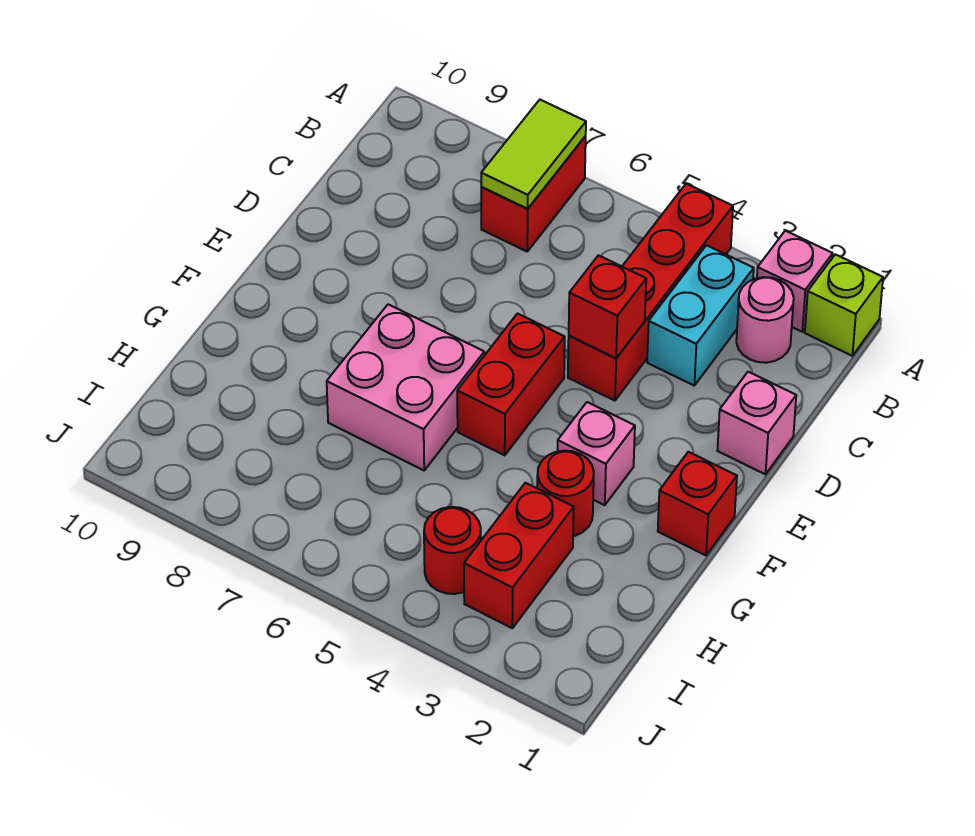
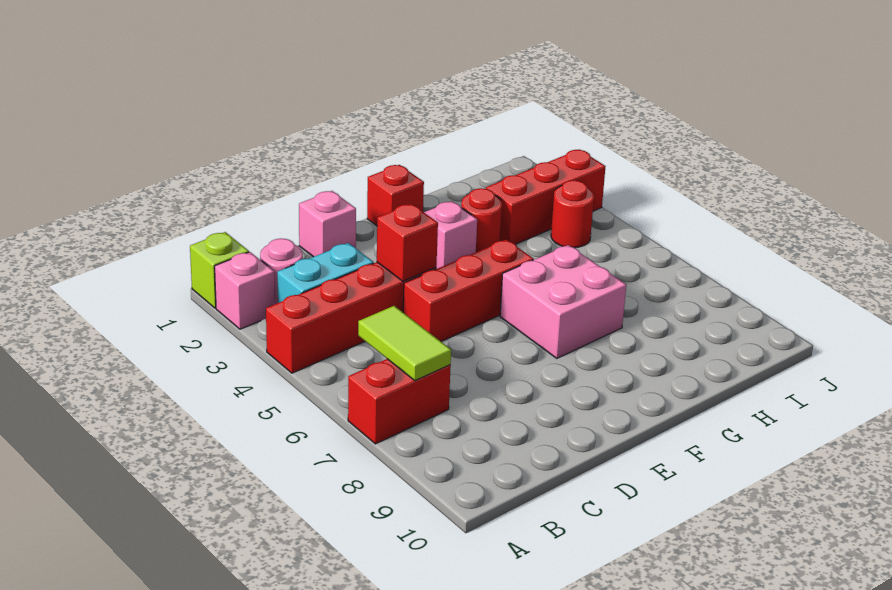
lime tile A7:B7 level 2 -> lime tile B6:B7 level 2
red brick E5:F5 level 1 -> red brick D5:F5 level 1
red brick H3:I3 level 1 -> red brick H3:J3 level 1

